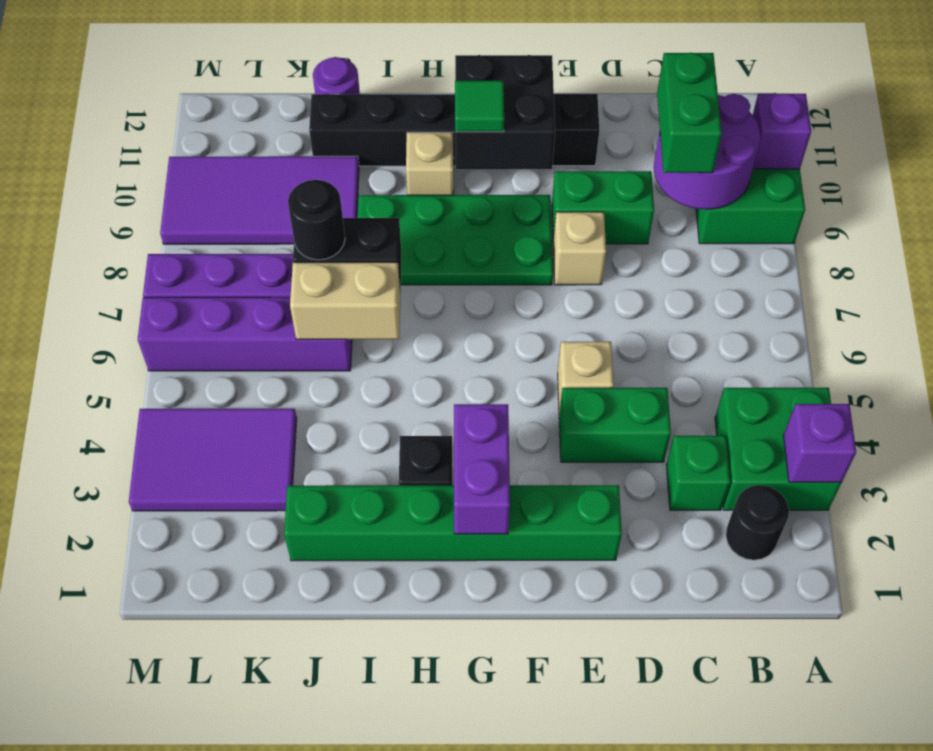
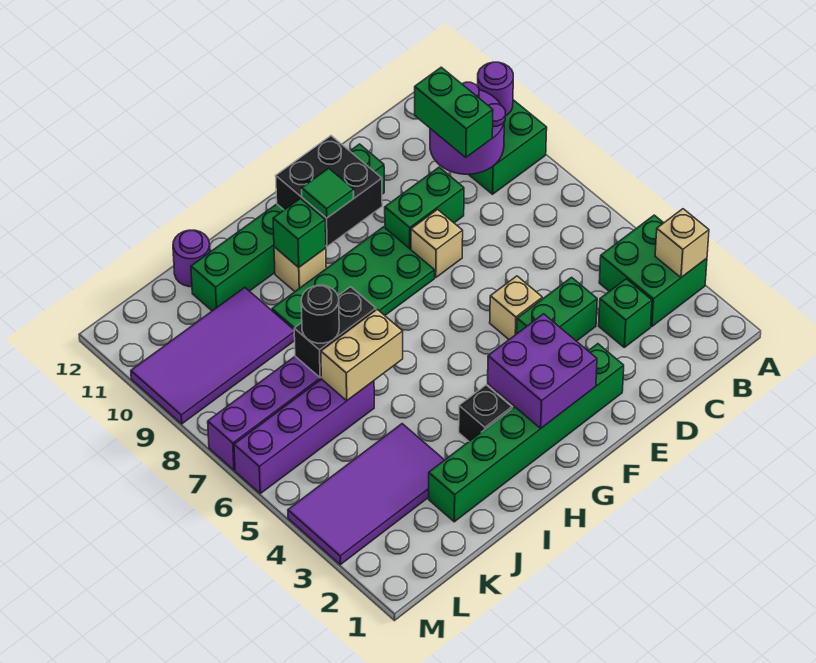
purple brick A3 level 2 -> tan brick A3 level 2
purple brick A10 level 2 -> purple round brick A10 level 2
black round brick B2 level 1 -> none
black brick E11:J11 level 1 -> green brick E11:J11 level 1
purple brick G2:G3 level 2 -> purple brick F2:G3 level 2
none -> green brick H10 level 2
purple tile K3:M4 level 1 -> purple tile J3:M4 level 1

